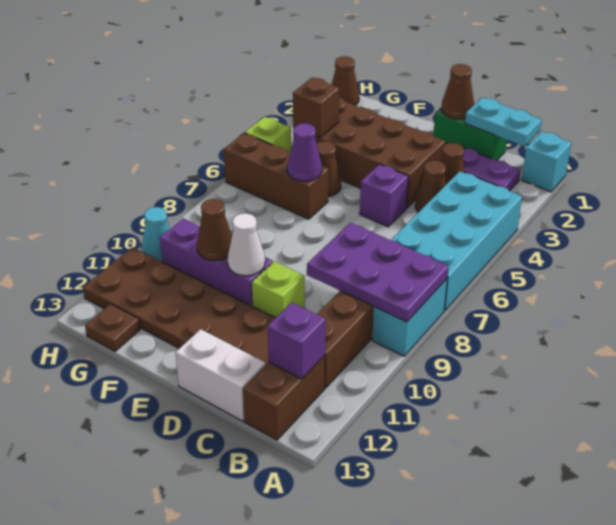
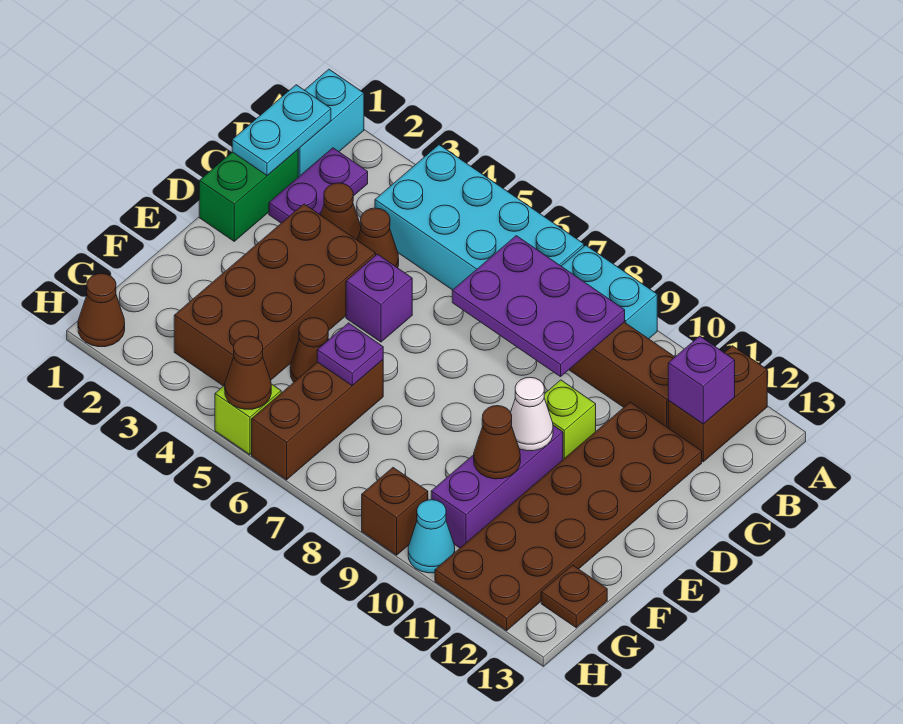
cyan brick A1 level 1 -> cyan brick A1:B1 level 1
purple plate A8:C9 level 2 -> purple plate B7:C9 level 2
brown brick B12:B13 level 1 -> brown brick A12:B12 level 1
white brick C13:D13 level 1 -> none
brown cone D1 level 2 -> brown cone H5 level 2
purple cone F6 level 2 -> purple plate F6 level 2
brown brick G4 level 2 -> brown brick H9 level 1

